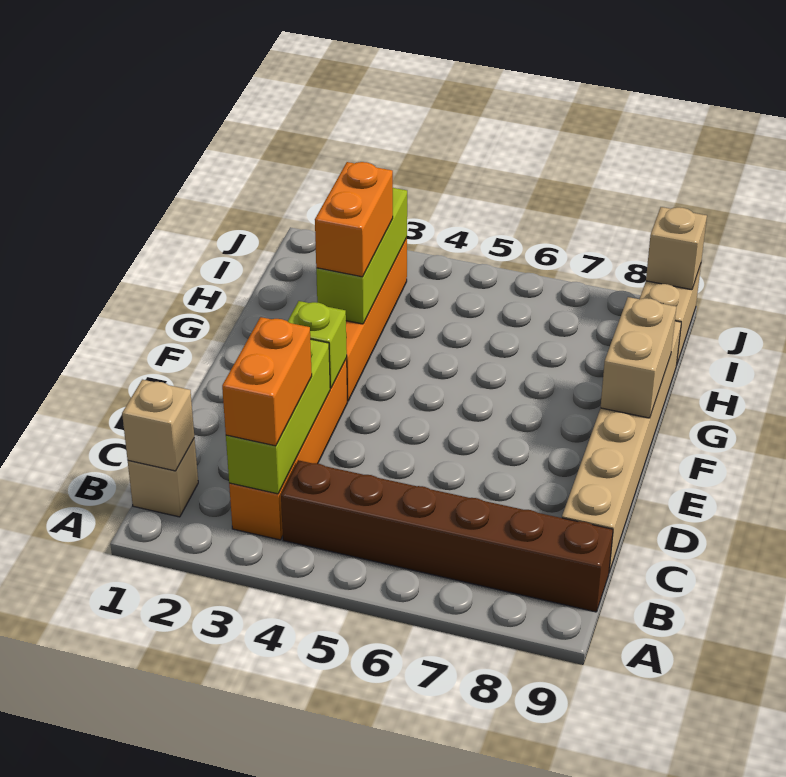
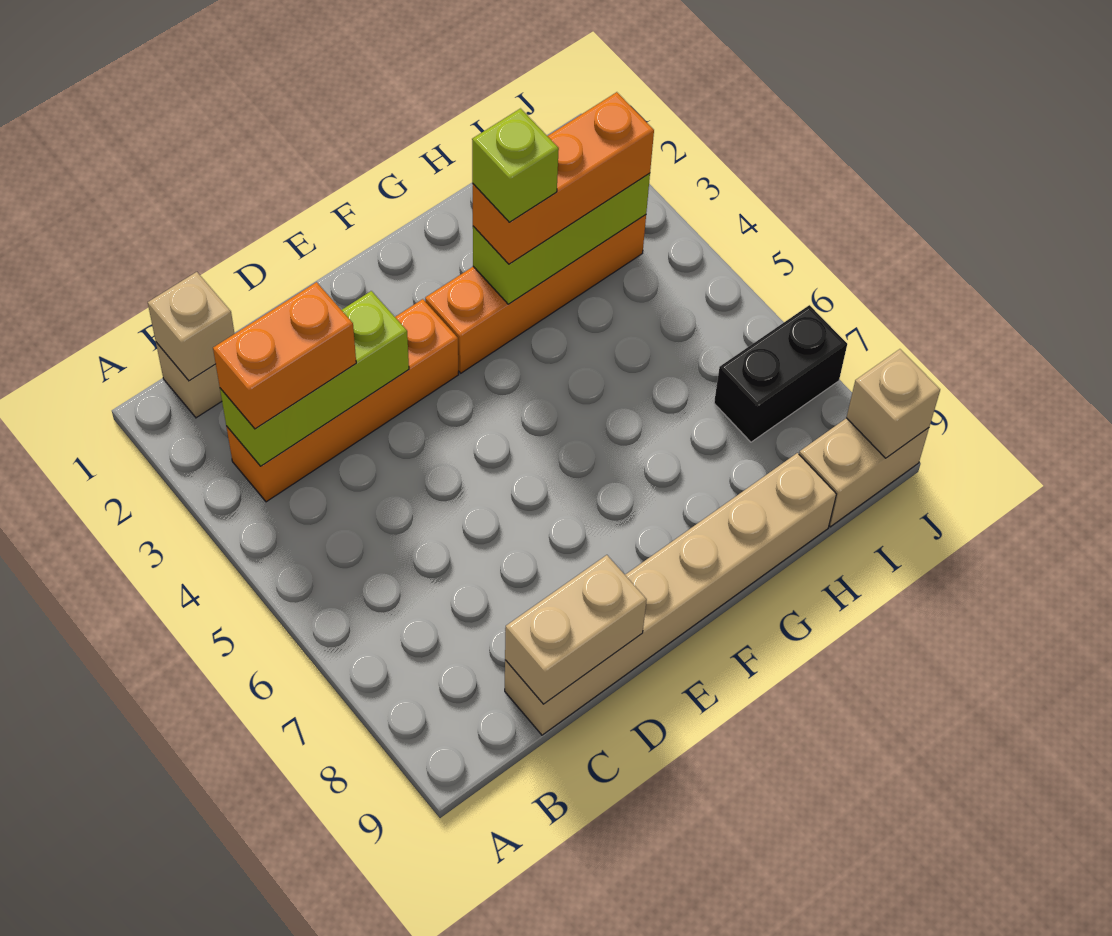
brown brick B4:B9 level 1 -> none
lime brick E3 level 2 -> lime brick G3 level 4
tan brick F9:G9 level 2 -> tan brick C9:D9 level 2
orange brick G3:H3 level 3 -> orange brick G3:I3 level 3
none -> black brick I7:J7 level 1

